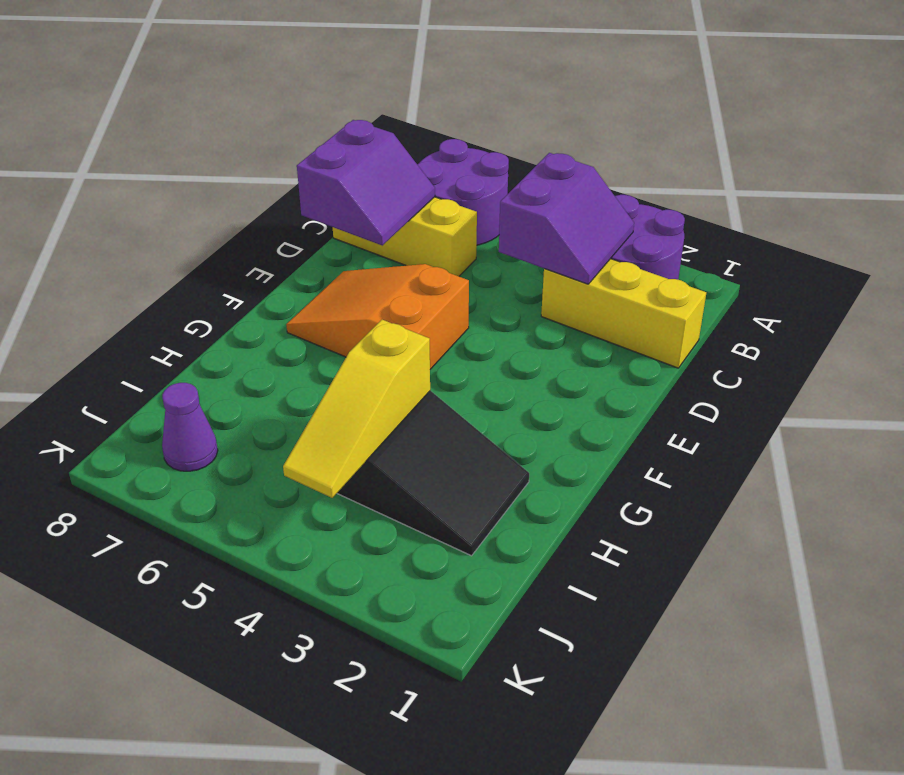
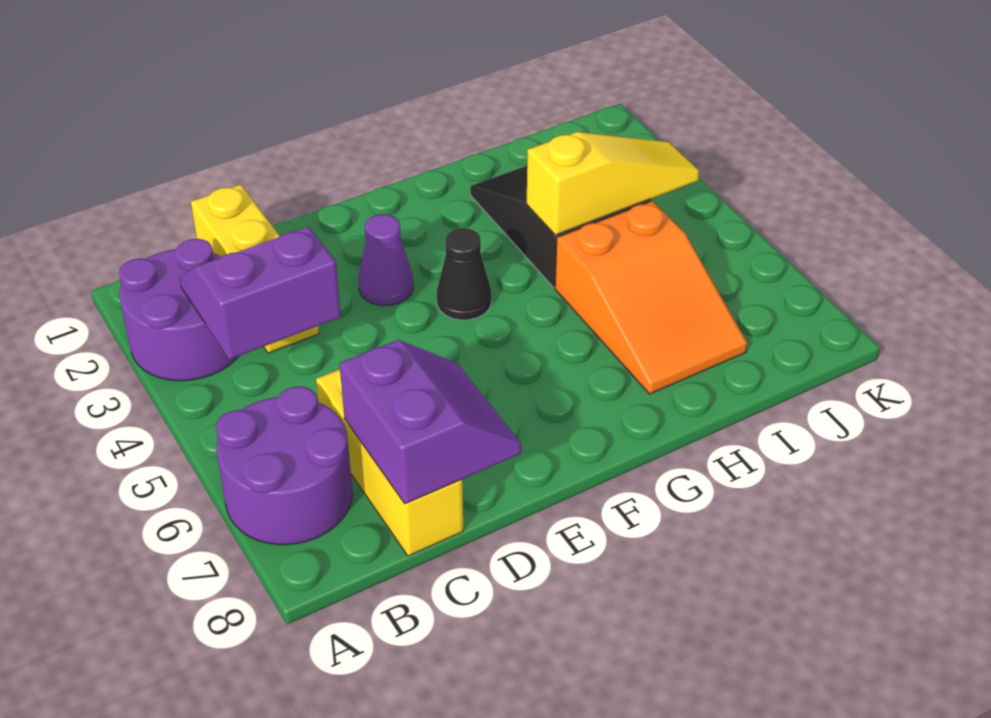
purple slope C7:D8 level 2 top 8 -> purple slope C7:D8 level 2 top C
orange slope E5:F7 level 1 top 5 -> orange slope H5:I7 level 1 top 5
none -> black cone F4 level 1
purple cone J7 level 1 -> purple cone E3 level 1

